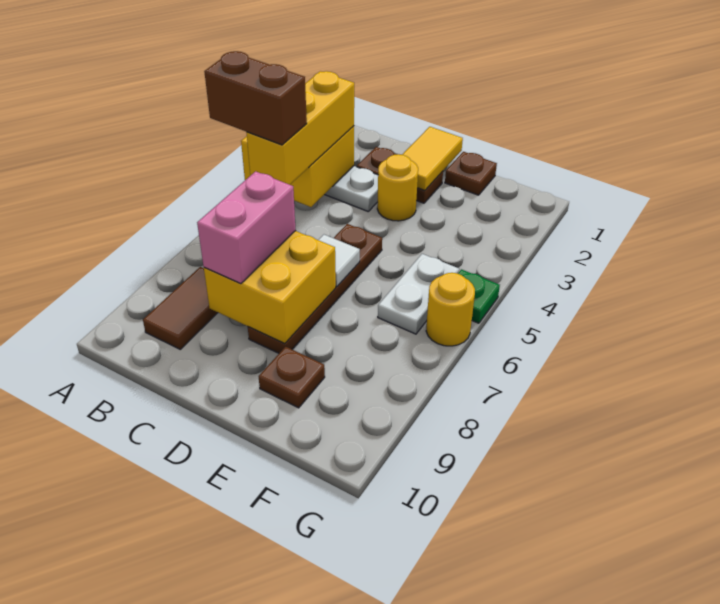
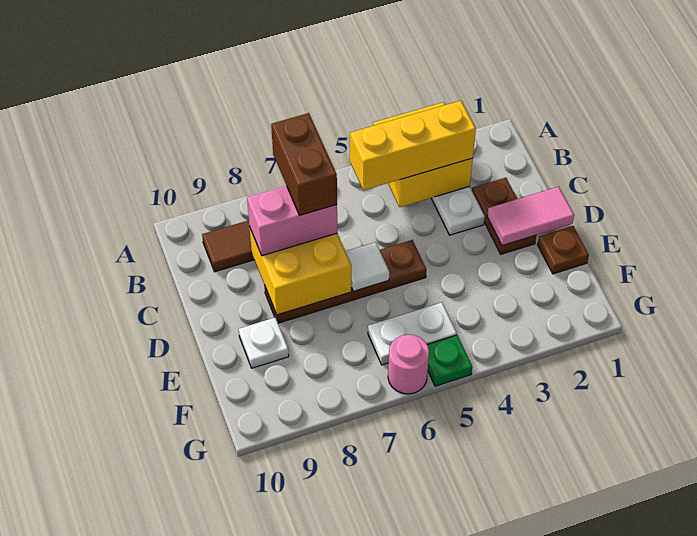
brown brick A5:B5 level 4 -> brown brick B7:C7 level 4
yellow tile D1:D2 level 2 -> pink tile D1:D2 level 2
yellow round brick D3 level 1 -> none
brown plate E9 level 1 -> white plate E9 level 1
yellow round brick G6 level 1 -> pink round brick G6 level 1

